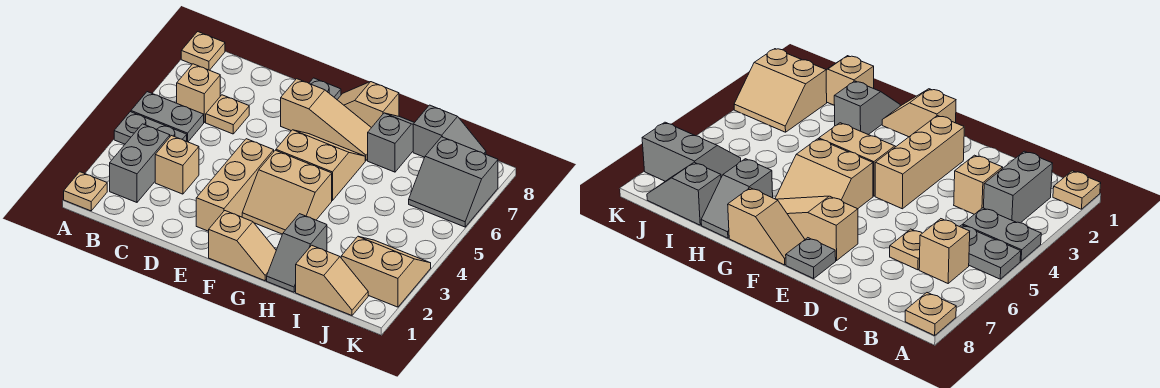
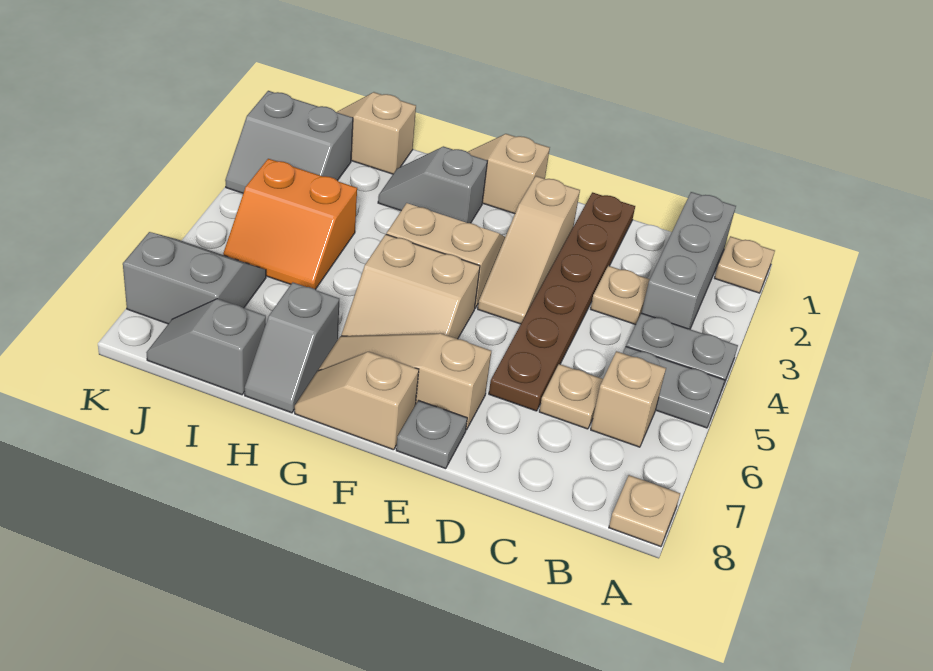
grey brick B2:B3 level 1 -> grey brick B1:B3 level 1
tan brick C3 level 1 -> tan plate C3 level 1
none -> brown plate D1:D6 level 1
tan brick E2:E4 level 1 -> tan slope E2:E4 level 1 top 2
tan slope F8:G8 level 1 top G -> tan slope F8:G8 level 1 top F
grey slope H1:H2 level 1 top 2 -> grey slope G2:H2 level 1 top G
none -> orange slope I4:J5 level 1 top 4
tan slope J2:K3 level 1 top 2 -> grey slope J2:K3 level 1 top 2

